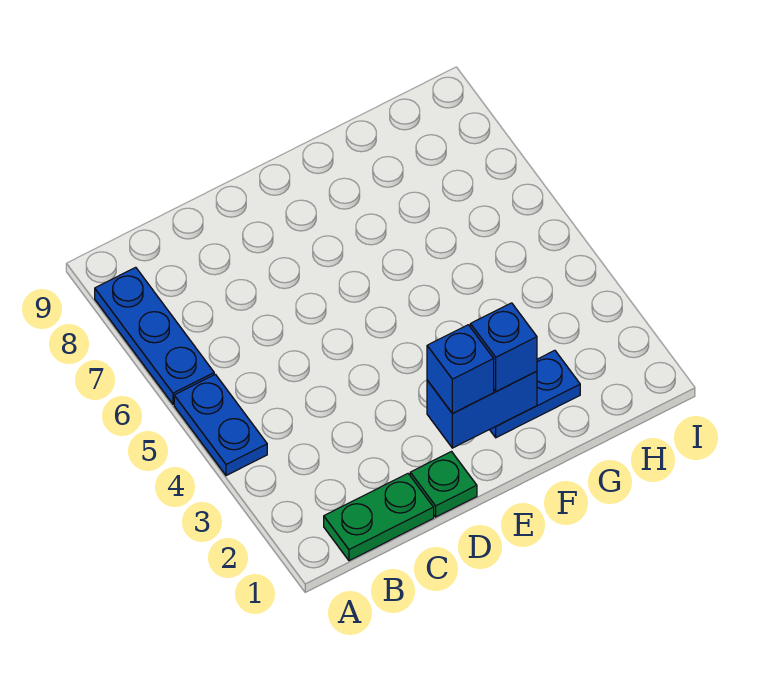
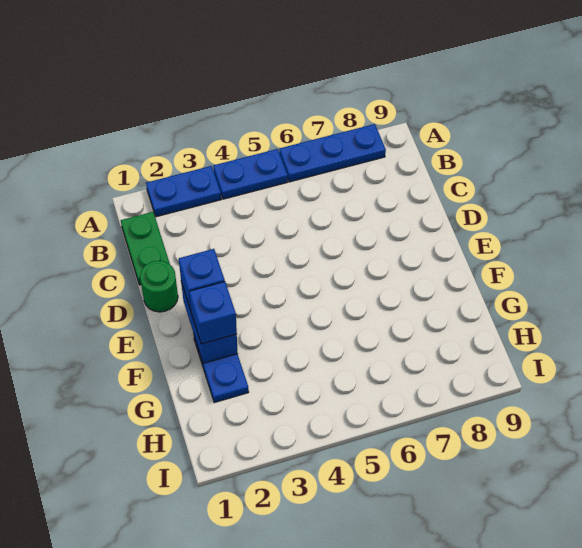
none -> blue plate A2:A3 level 1
green plate D1 level 1 -> green round brick D1 level 1

